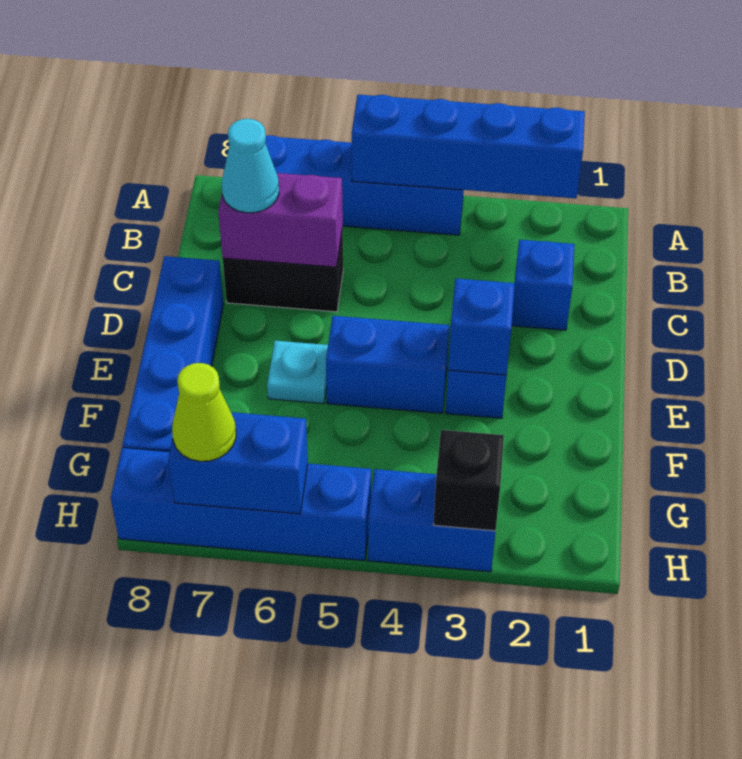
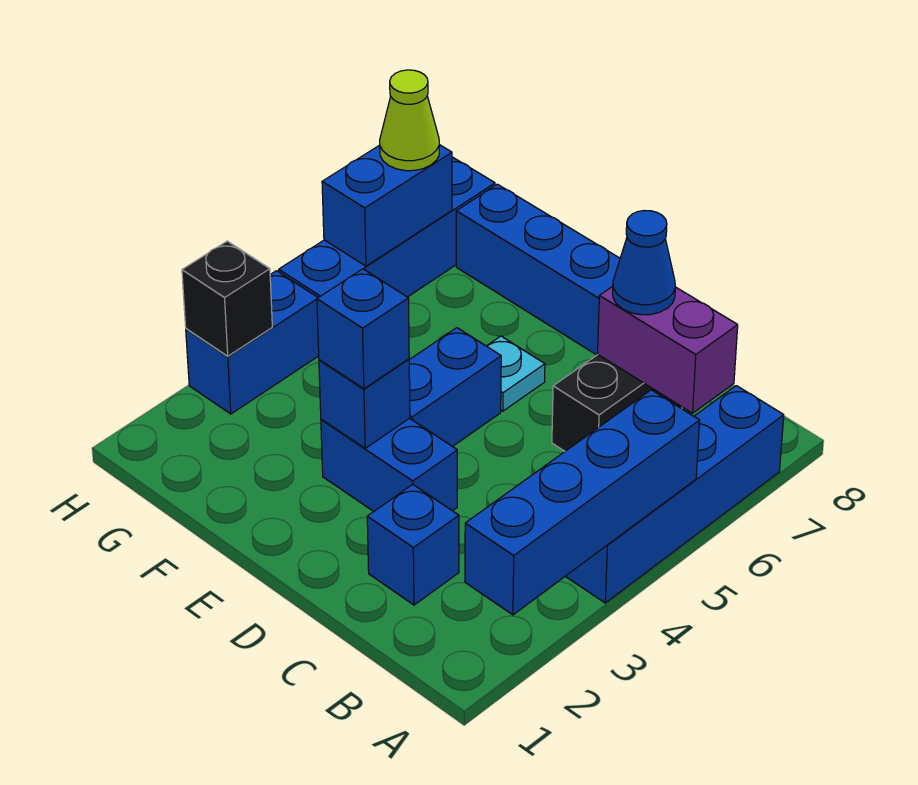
purple brick C6:C7 level 2 -> purple brick B7:C7 level 2
cyan cone C7 level 3 -> blue cone C7 level 3
none -> blue brick E3 level 3

